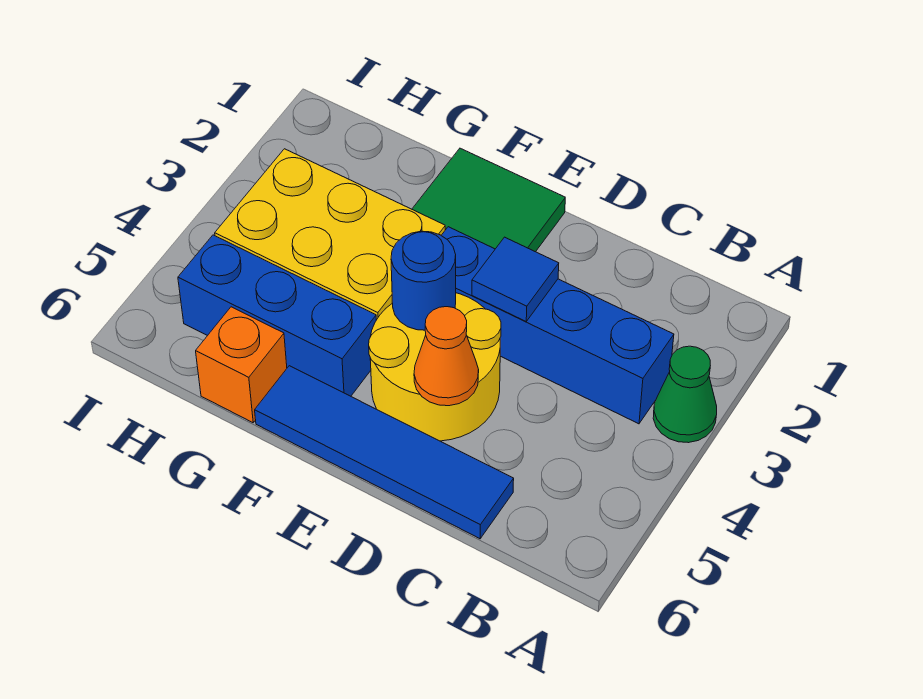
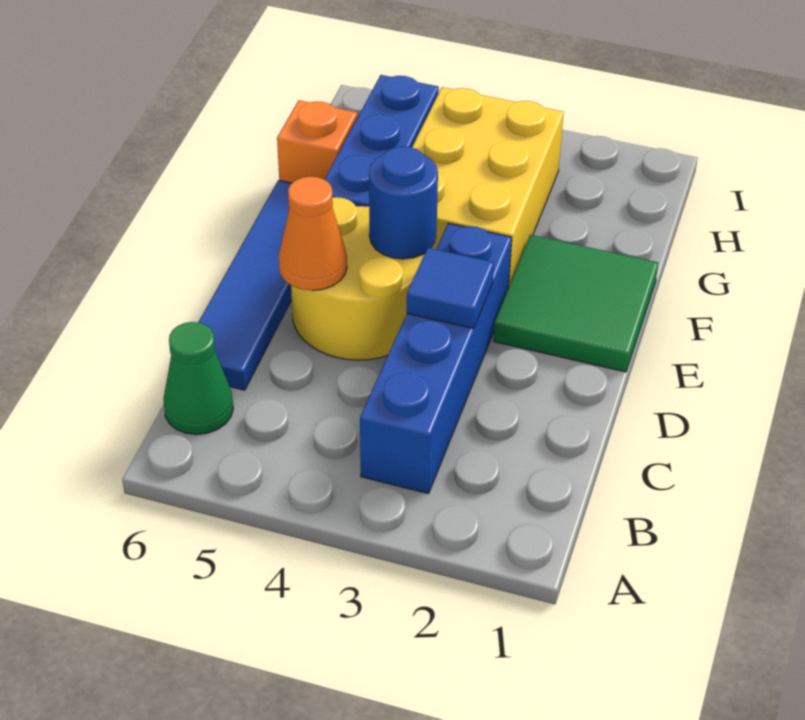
green cone A3 level 1 -> green cone B6 level 1

